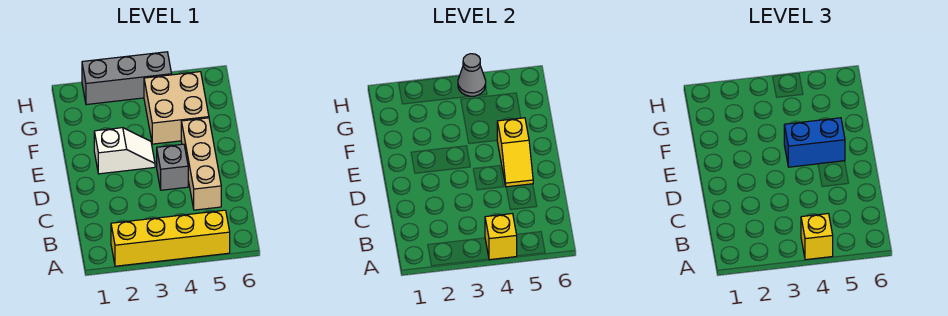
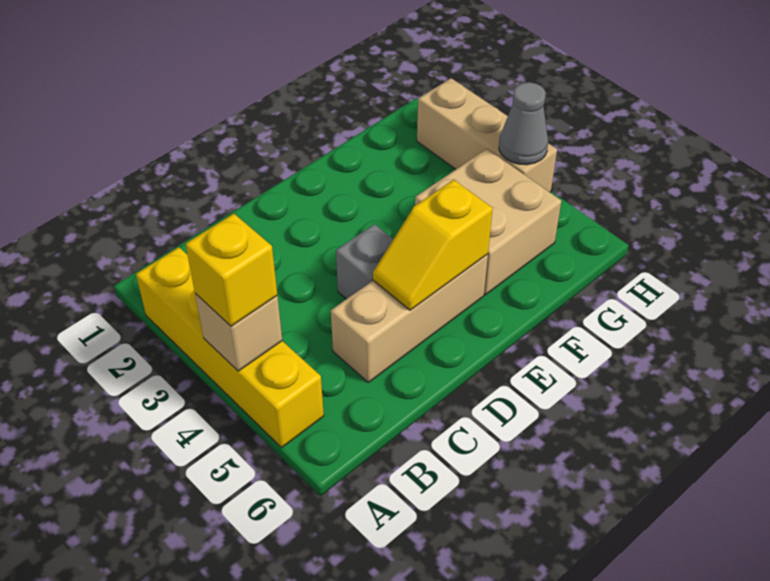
yellow brick A4 level 2 -> tan brick A4 level 2
white slope E2:E3 level 1 top 2 -> none
blue brick E4:E5 level 3 -> none
grey brick H2:H4 level 1 -> tan brick H2:H4 level 1

